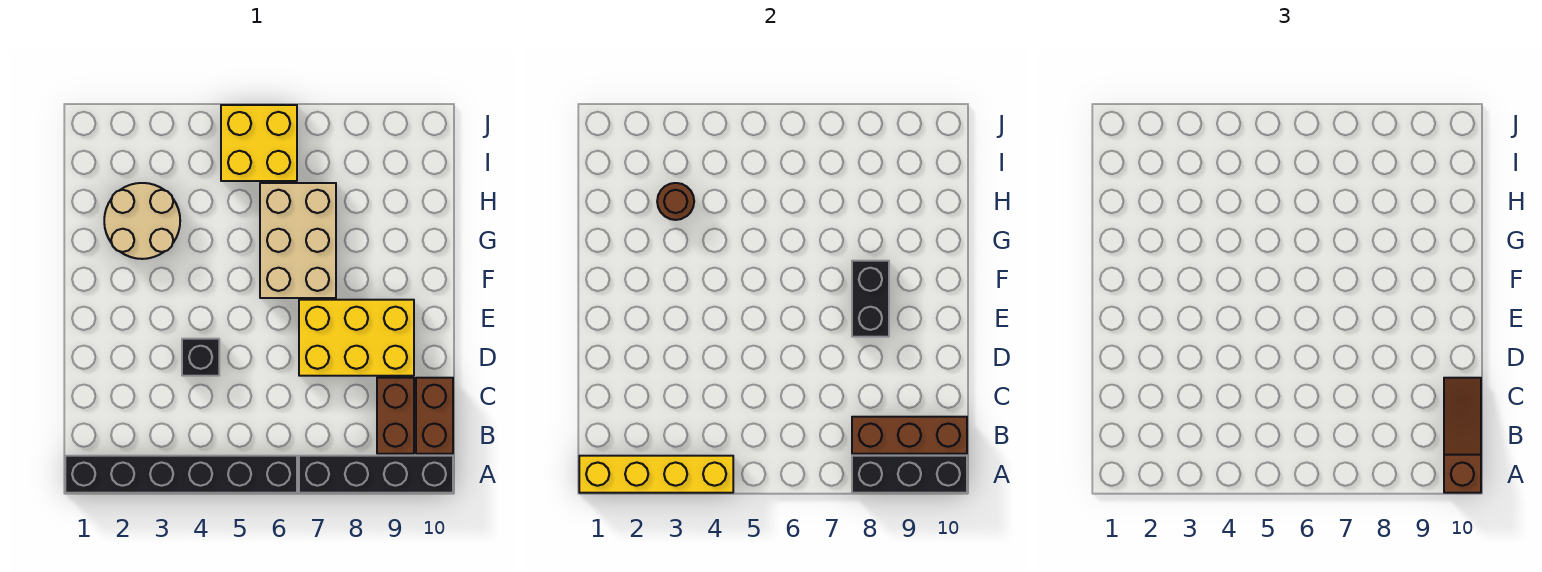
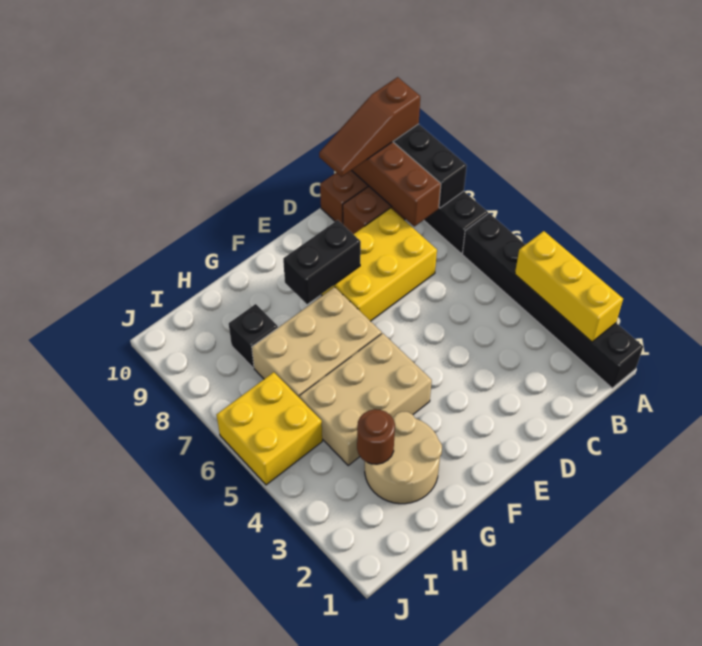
yellow brick A1:A4 level 2 -> yellow brick A2:A4 level 2
black brick D4 level 1 -> black brick H8 level 1
yellow brick D7:E9 level 1 -> yellow brick C7:E8 level 1
none -> tan brick F4:H5 level 1

